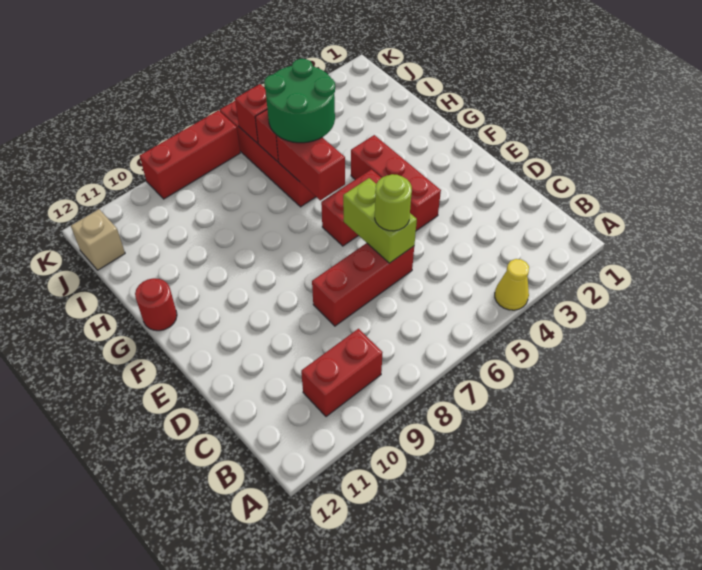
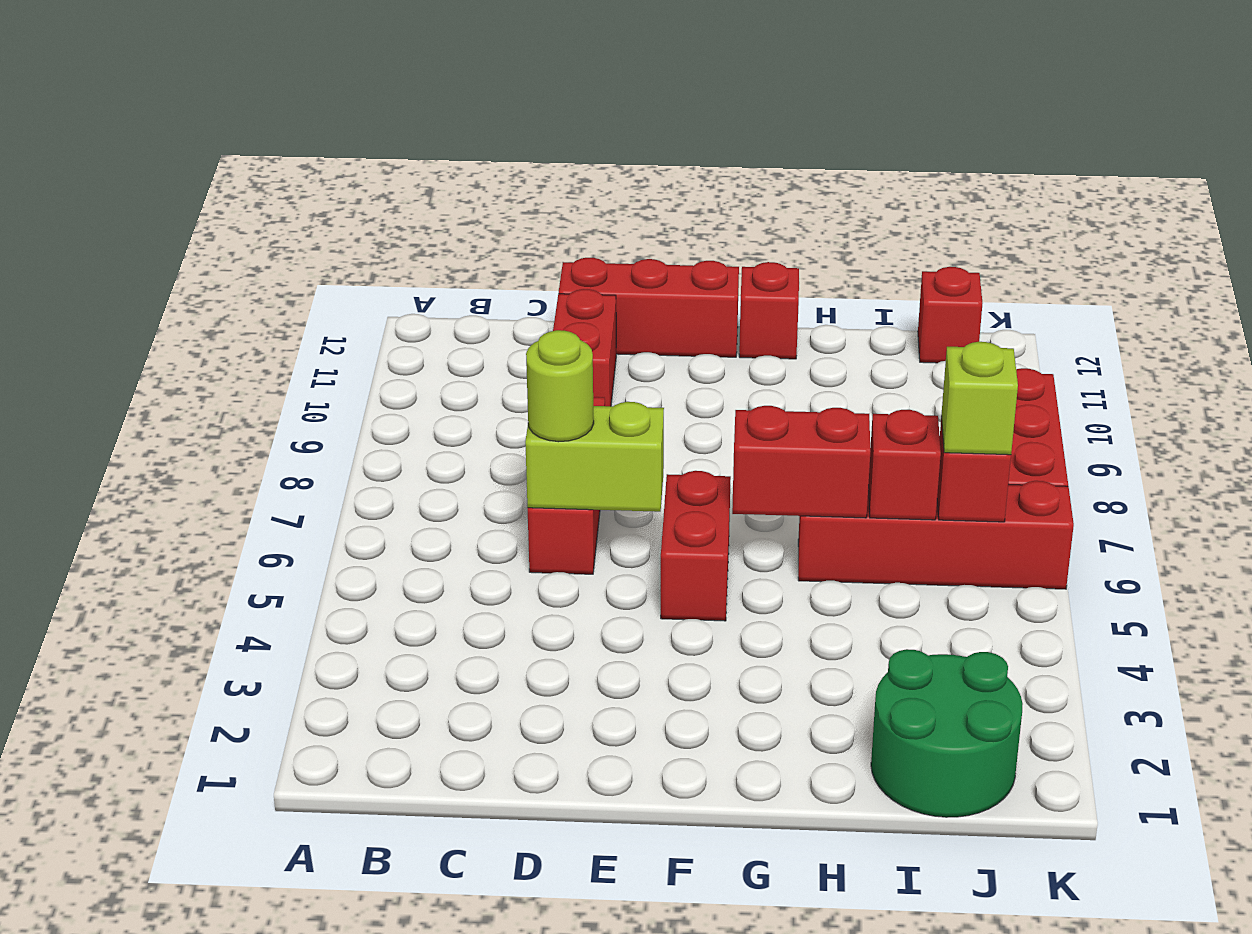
yellow cone A4 level 1 -> none
red brick B9:B10 level 1 -> red brick D10:D11 level 1
red brick E4:G4 level 1 -> red brick D12:F12 level 1
red round brick G12 level 1 -> red brick G12 level 1
green round brick H5:I6 level 3 -> green round brick I1:J2 level 1
none -> lime brick J6 level 3
tan brick J12 level 1 -> red brick J12 level 1

